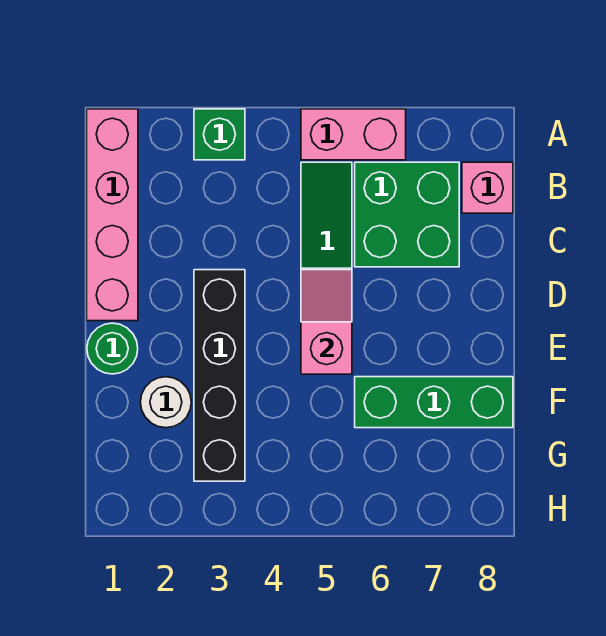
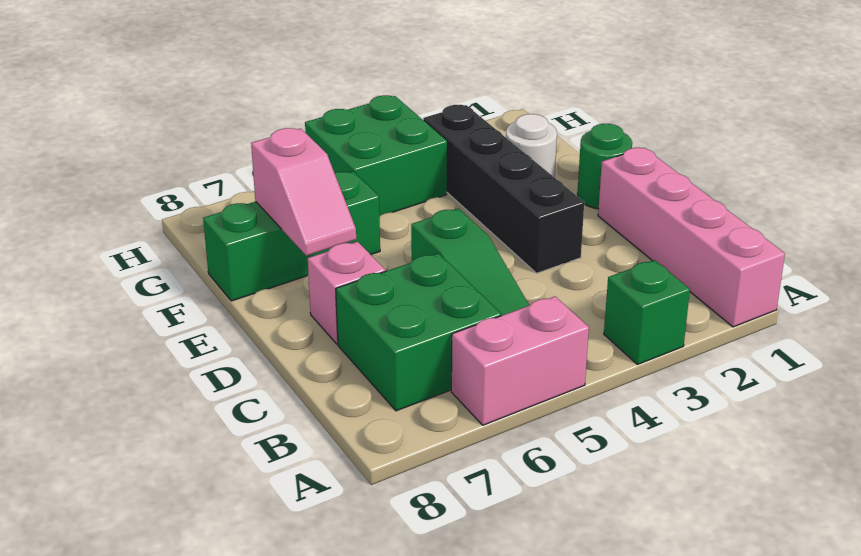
pink brick B8 level 1 -> pink brick D7 level 1
pink slope D5:E5 level 2 top E -> pink slope E7:F7 level 2 top F
none -> green brick G4:H5 level 1

